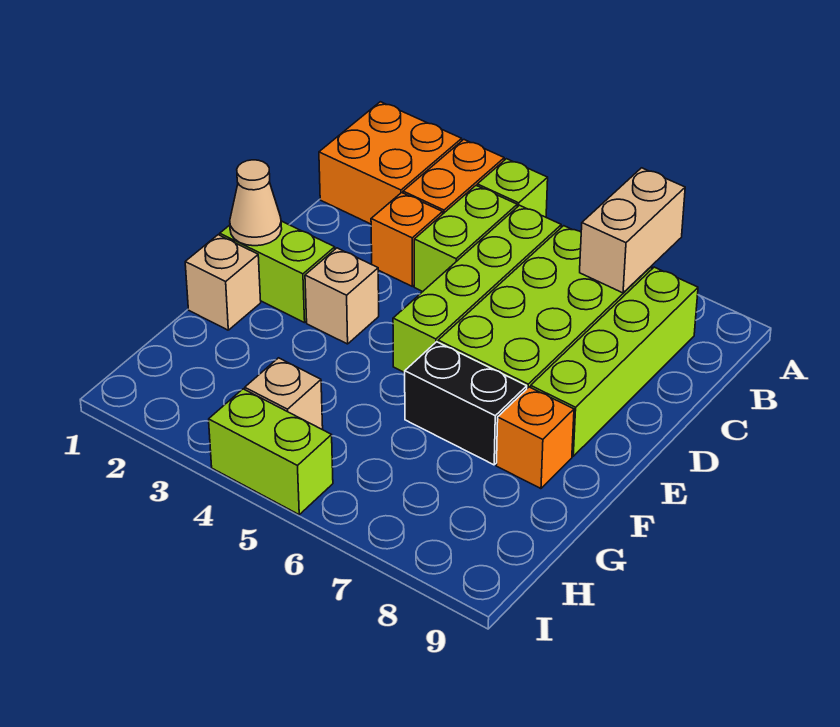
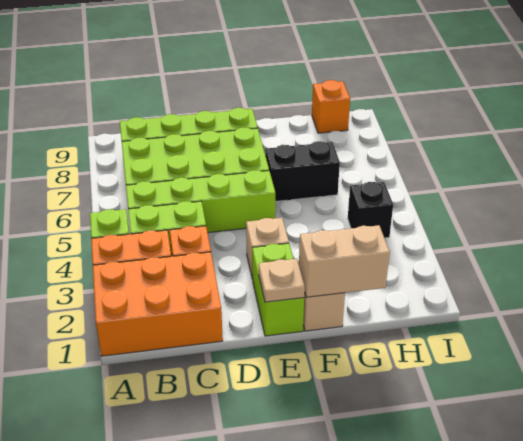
orange brick A1:B2 level 1 -> orange brick A1:C2 level 1
tan brick A7:B7 level 2 -> tan brick F1:G1 level 2
tan cone E1 level 2 -> tan plate E1 level 2
black brick F6:F7 level 1 -> black brick F6:G6 level 1
orange brick F8 level 1 -> orange brick H9 level 1
tan brick H4 level 1 -> black brick H4 level 1
lime brick I4:I5 level 1 -> none

